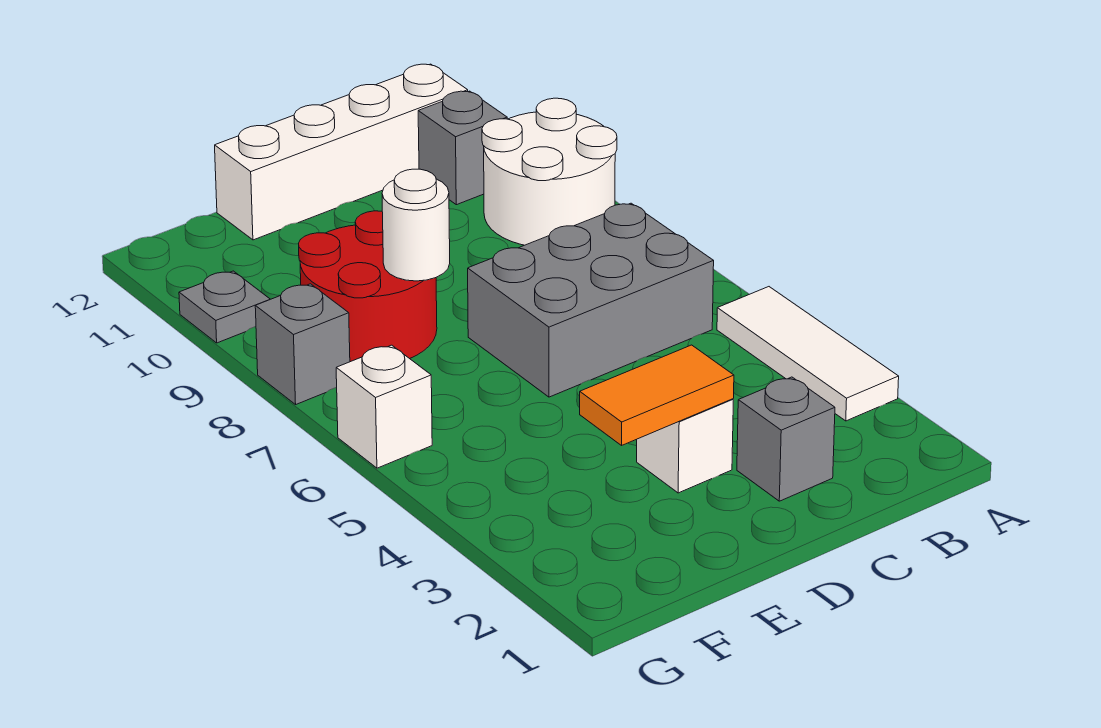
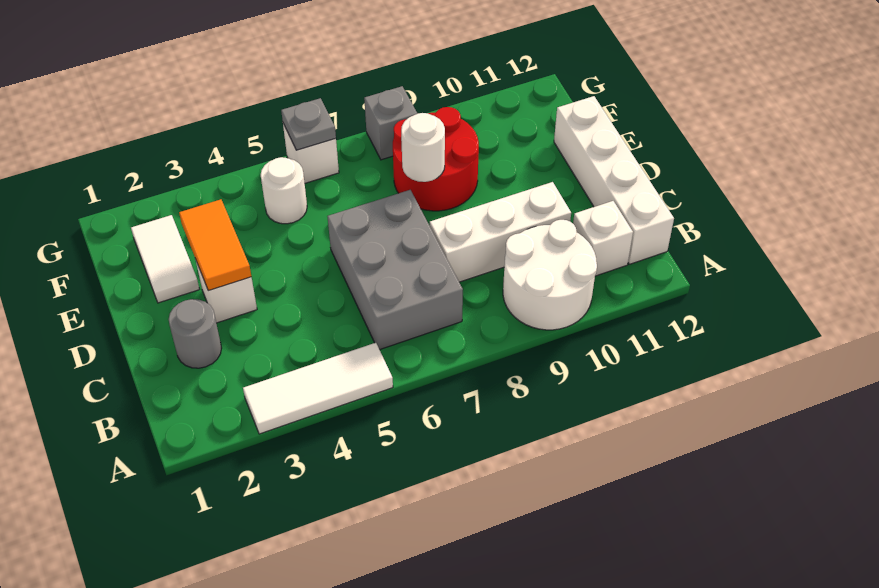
grey brick B11 level 1 -> white brick B11 level 1
grey brick C2 level 1 -> grey round brick C2 level 1
none -> white brick C8:C10 level 1
none -> white tile E2:F2 level 1
none -> white round brick F5 level 1
grey plate G10 level 1 -> grey plate G6 level 2

